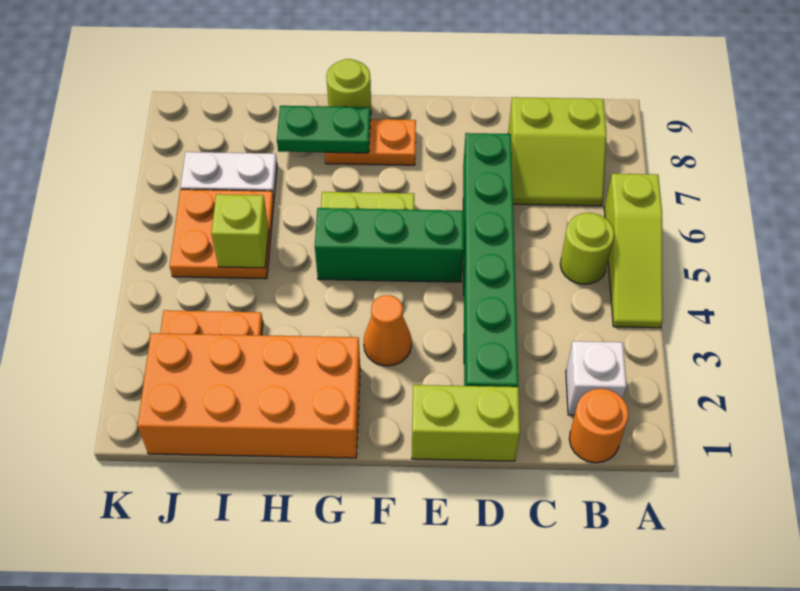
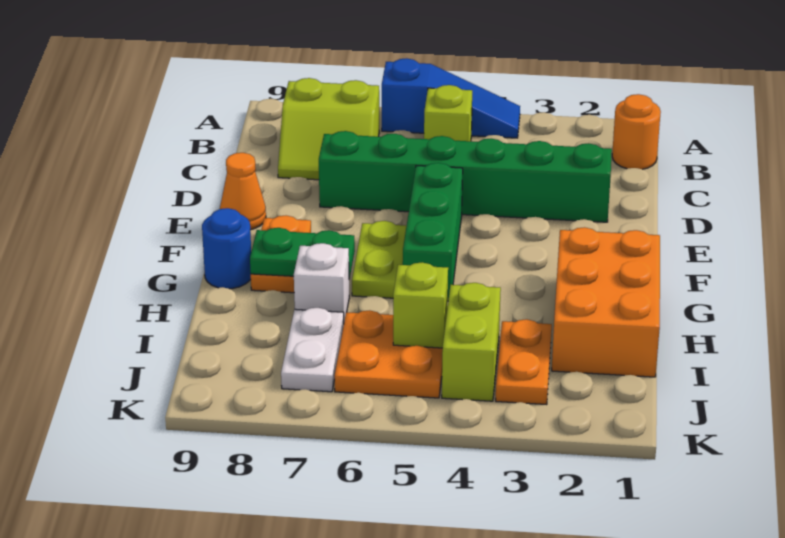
lime slope A4:A6 level 1 top 6 -> blue slope A4:A6 level 1 top 6
white brick B2 level 1 -> white brick H7 level 1
lime round brick B5 level 1 -> lime brick B5 level 1
lime slope B7:C8 level 1 top 8 -> lime slope B7:C8 level 1 top B
lime brick D1:E1 level 1 -> lime brick I4:J4 level 1
orange cone F3 level 1 -> orange cone E9 level 1
orange brick G1:J2 level 1 -> orange brick G1:I2 level 1
green plate G8:H8 level 2 -> green plate G7:G8 level 2
lime round brick G9 level 1 -> blue round brick G9 level 1

